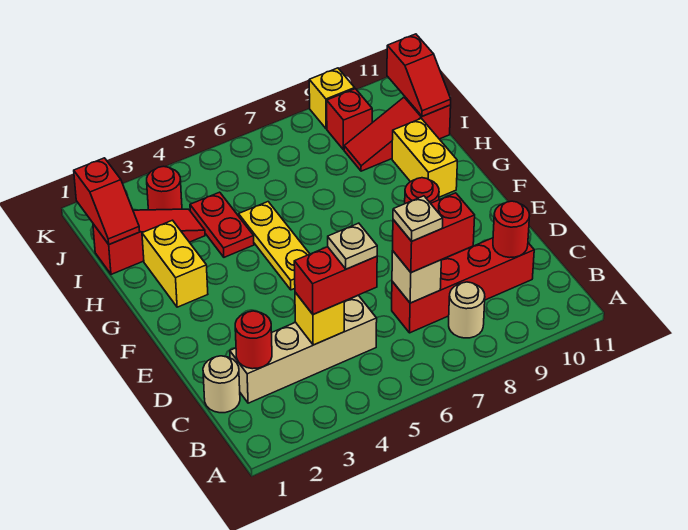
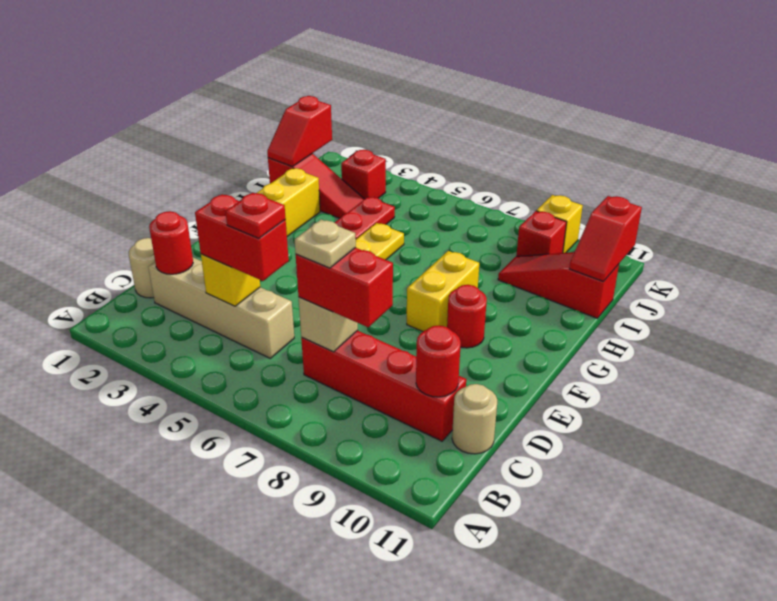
tan round brick B8 level 1 -> tan round brick C11 level 1
tan plate C5 level 4 -> red plate C5 level 4
yellow brick G10:H10 level 1 -> yellow brick F8:G8 level 1
red round brick J3 level 1 -> red brick J3 level 1

